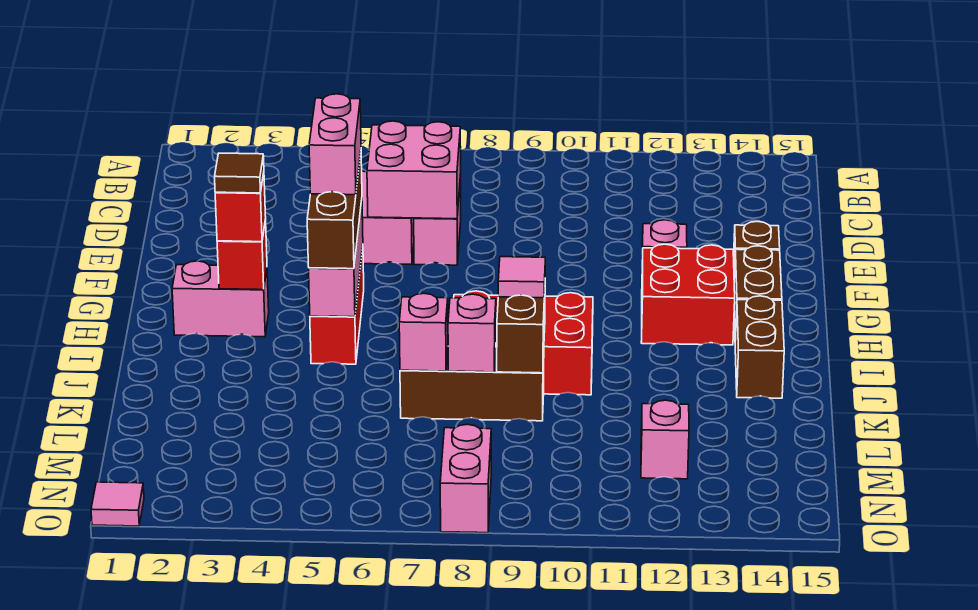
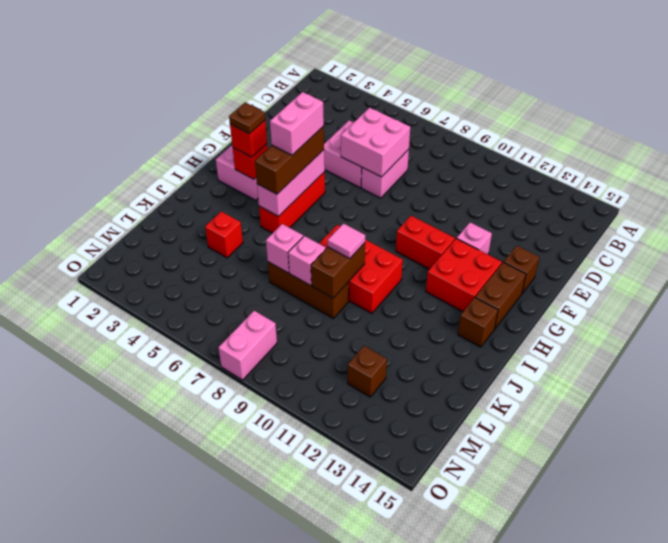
none -> red brick G10:G11 level 1
brown tile H3 level 4 -> brown plate H3 level 4
brown brick I14:J14 level 1 -> brown brick I14 level 1
none -> red brick K4 level 1
pink brick M12 level 1 -> brown brick M12 level 1
pink tile O1 level 1 -> none

